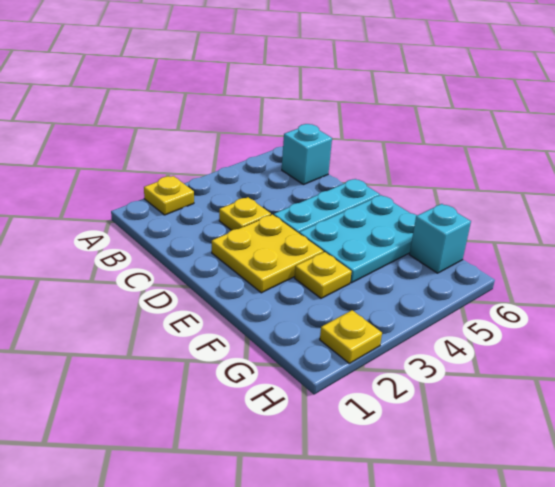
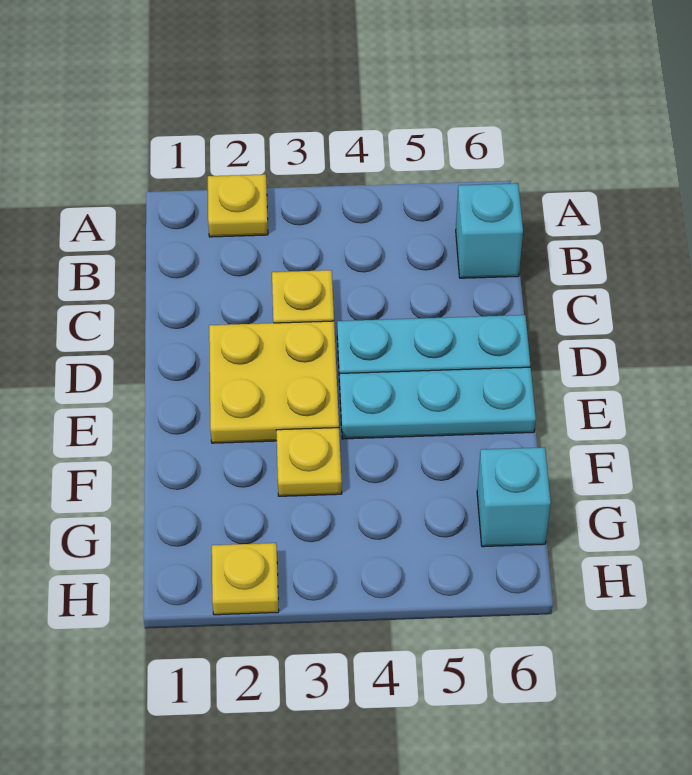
cyan plate E4:F6 level 1 -> cyan plate E4:E6 level 1

